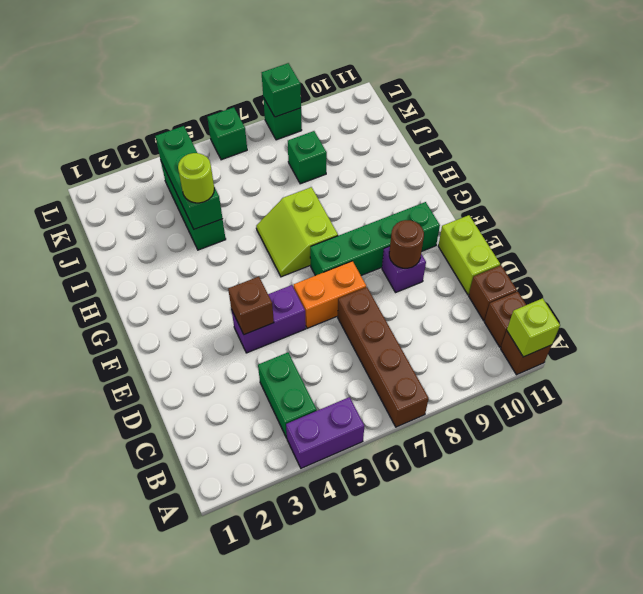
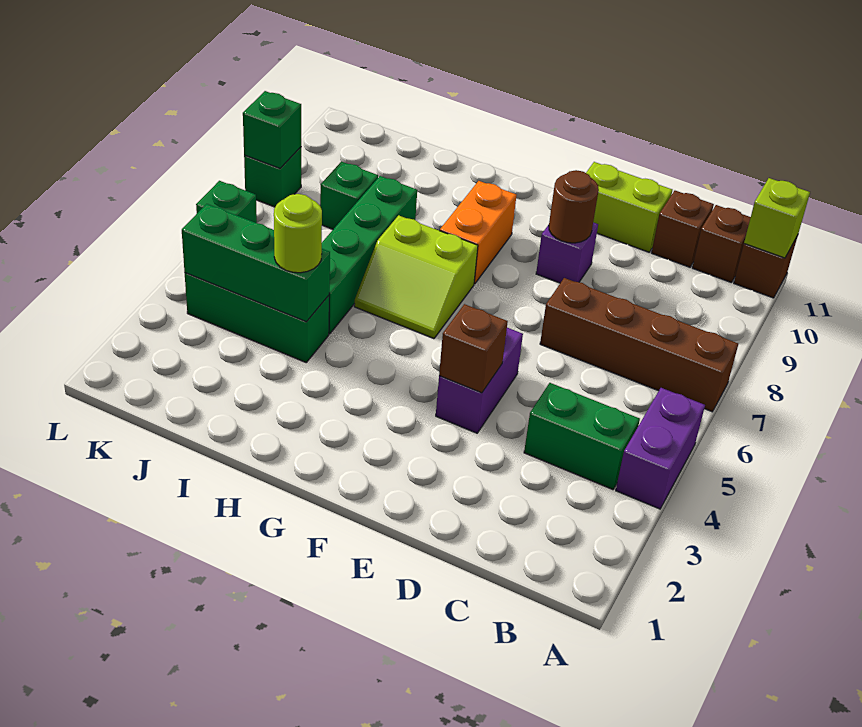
orange brick E6:E7 level 1 -> orange brick G8:G9 level 1
green brick F7:F10 level 1 -> green brick I5:I8 level 1

